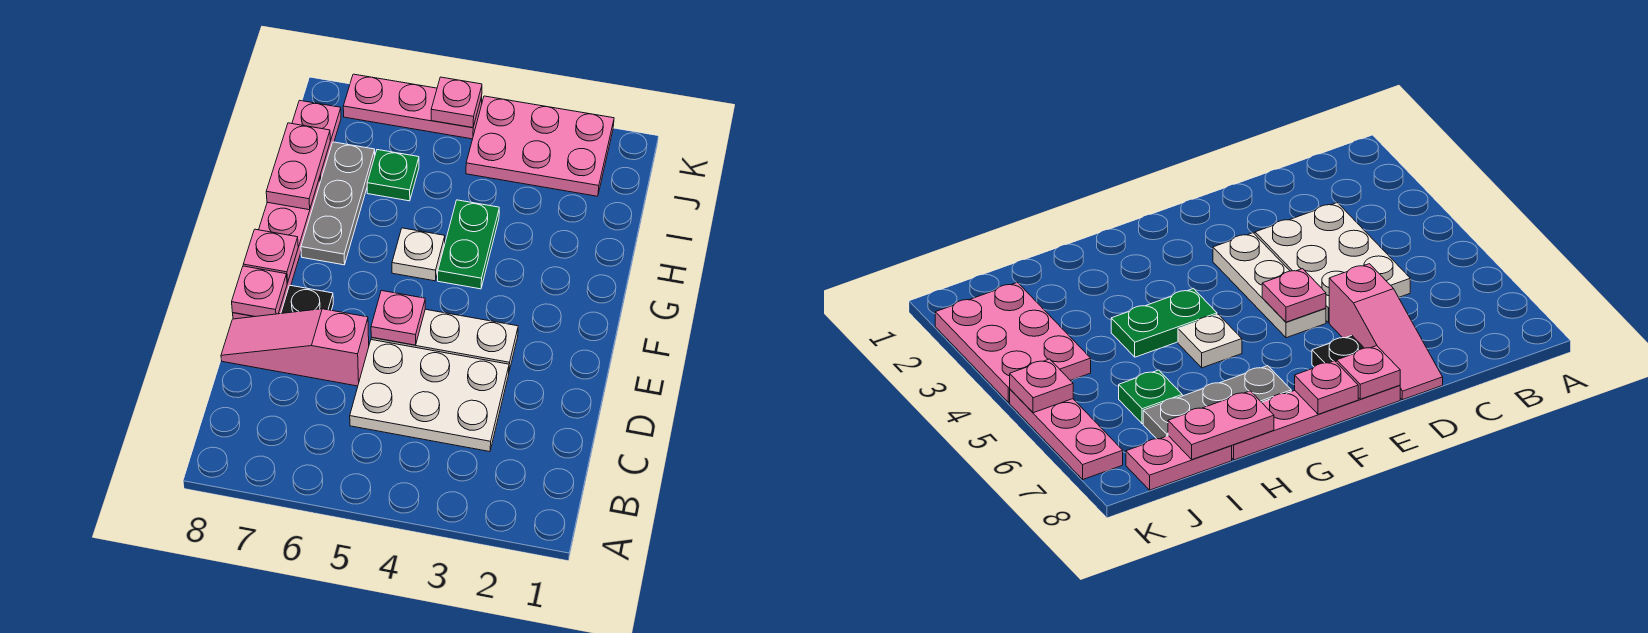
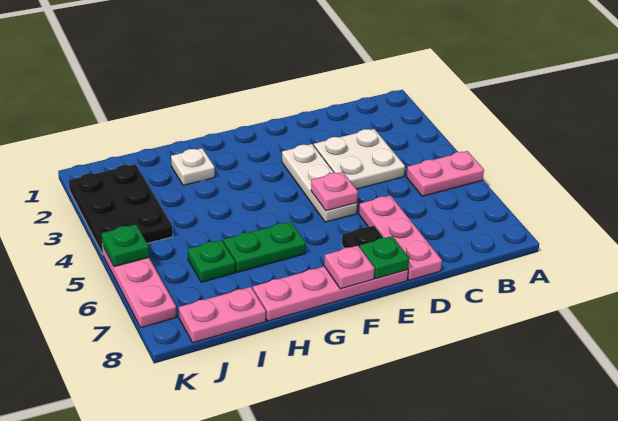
white plate C3:D5 level 1 -> white plate C3:D4 level 1
pink slope D6:D8 level 1 top 6 -> pink plate D6:D8 level 1
pink plate E8 level 2 -> green plate E8 level 2
green plate G4:H4 level 1 -> green plate G6:H6 level 1
white plate G5 level 1 -> white plate H2 level 1
grey plate G7:I7 level 1 -> none
pink plate H8:I8 level 2 -> pink plate A5:B5 level 1
pink plate J2:K4 level 1 -> black plate J2:K4 level 1
pink plate K5 level 2 -> green plate K5 level 2

